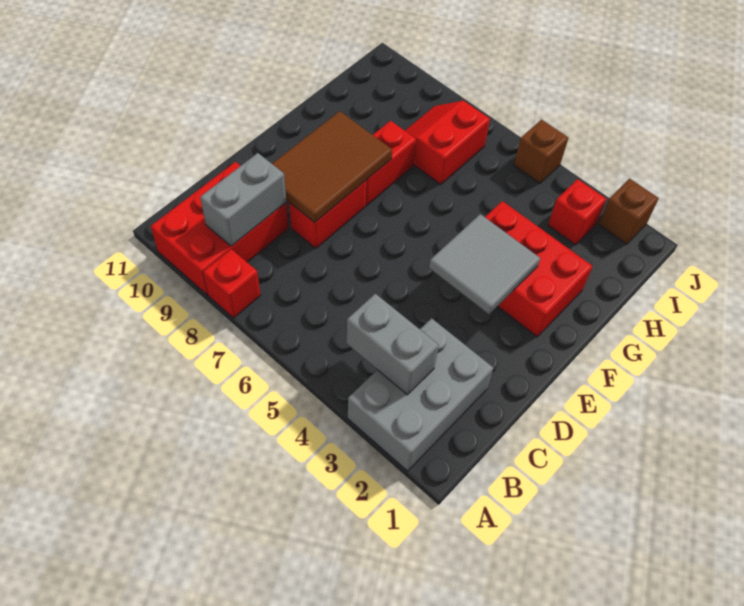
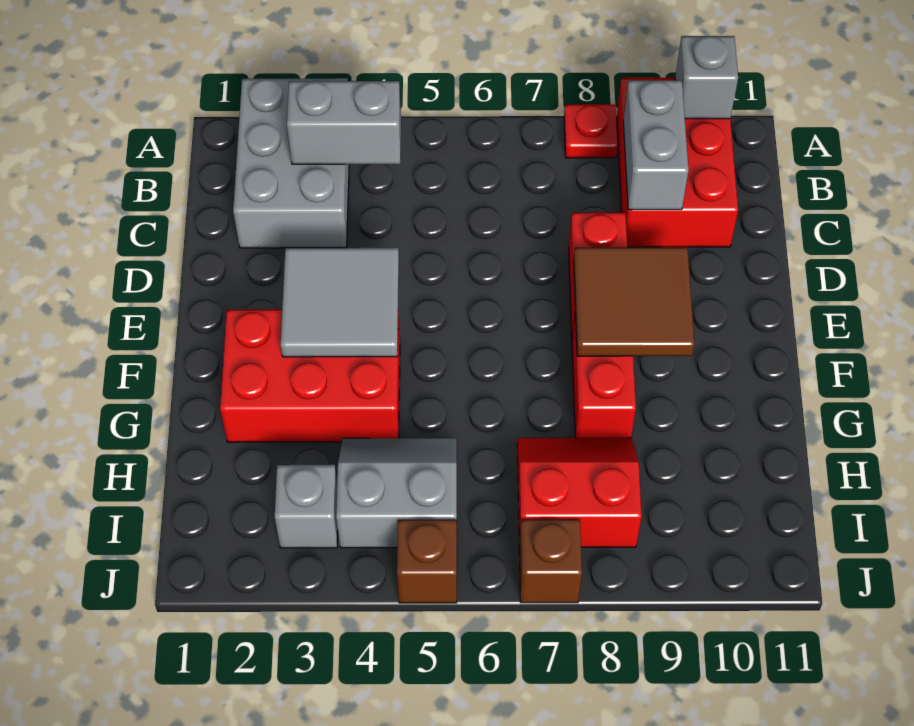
red brick A8 level 1 -> red plate A8 level 1
none -> grey brick A10 level 2
brown tile D8:F9 level 2 -> brown tile E8:F9 level 2
none -> grey slope H4:I5 level 1 top I
red slope H7:I8 level 1 top 7 -> red slope H7:I8 level 1 top I
red brick I3 level 1 -> grey brick I3 level 1
brown brick J2 level 1 -> brown brick J7 level 1

